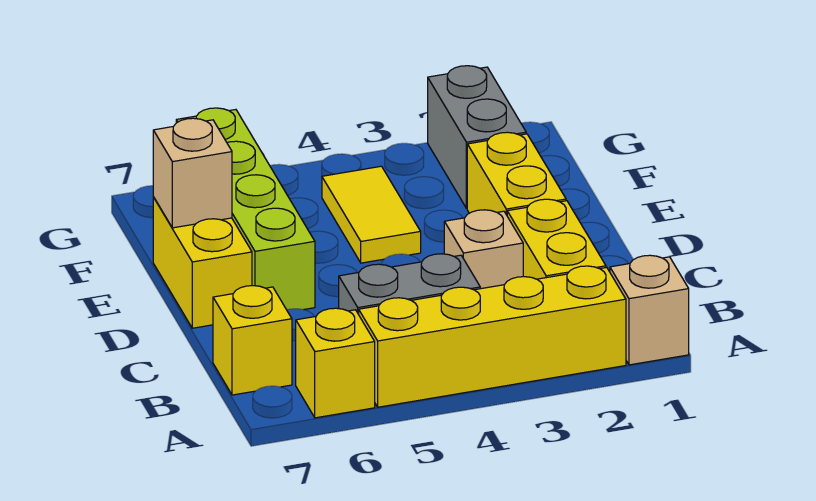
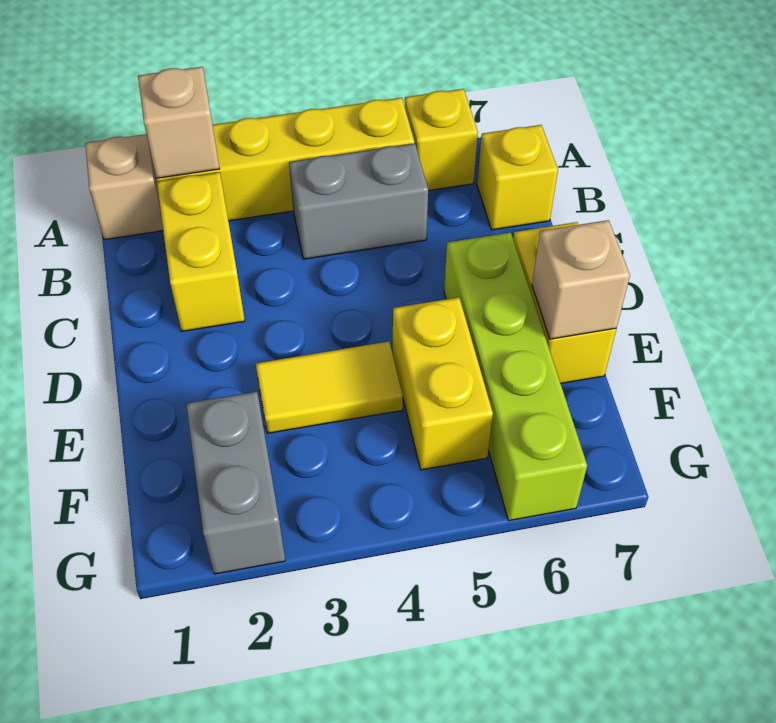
tan brick C3 level 1 -> tan brick A2 level 2
yellow brick D2:E2 level 1 -> yellow brick E5:F5 level 1
yellow tile E4:F4 level 1 -> yellow tile E3:E4 level 1

